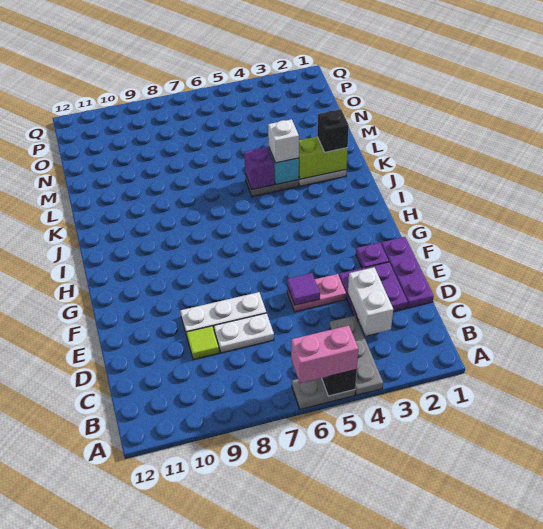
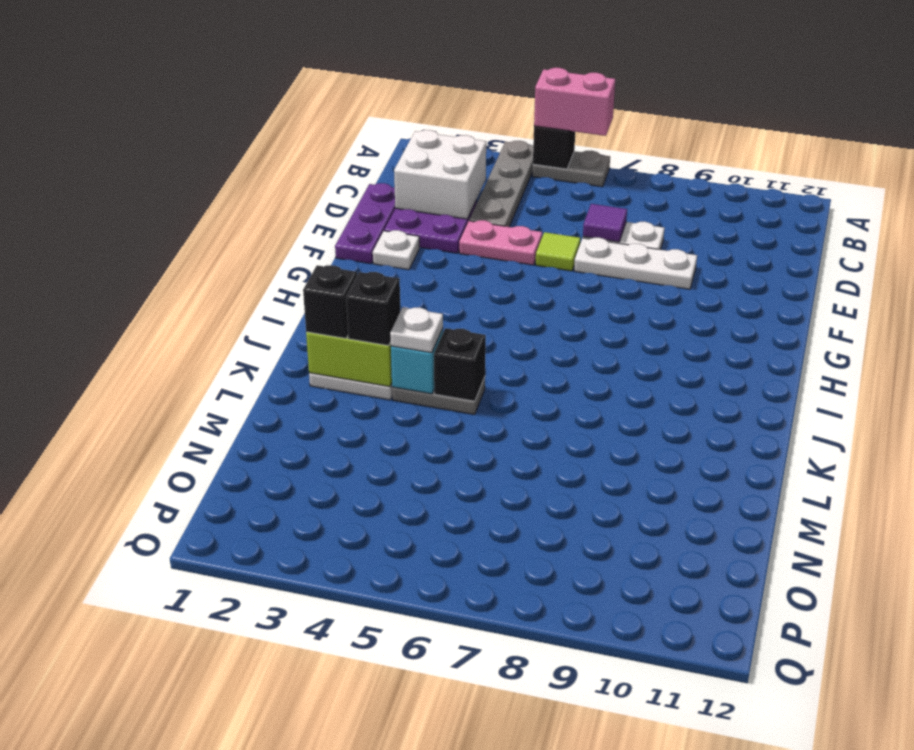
grey plate A4:C4 level 1 -> grey plate A4:D4 level 1
white brick C3:D3 level 2 -> white brick C2:D3 level 2
lime tile D9 level 1 -> lime tile E6 level 1
purple tile E5 level 2 -> purple tile D7 level 2
purple plate F2 level 1 -> white plate F2 level 1
none -> black brick K3 level 3
white brick K4 level 3 -> white plate K4 level 3
purple brick K5 level 2 -> black brick K5 level 2

